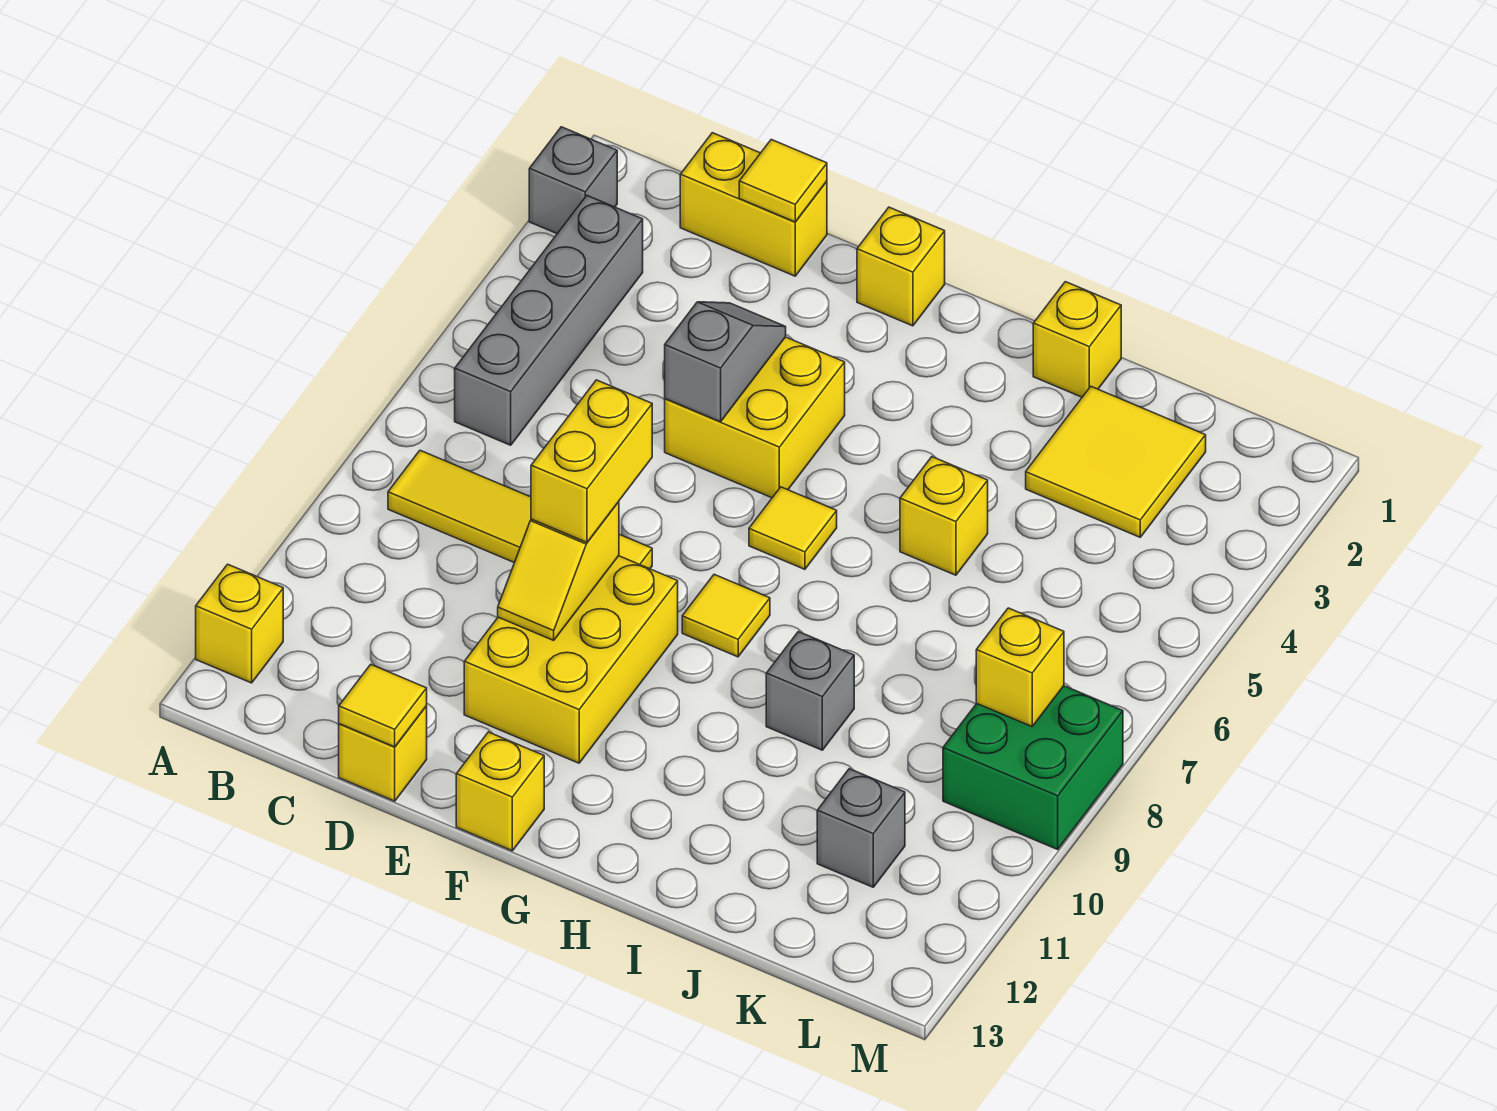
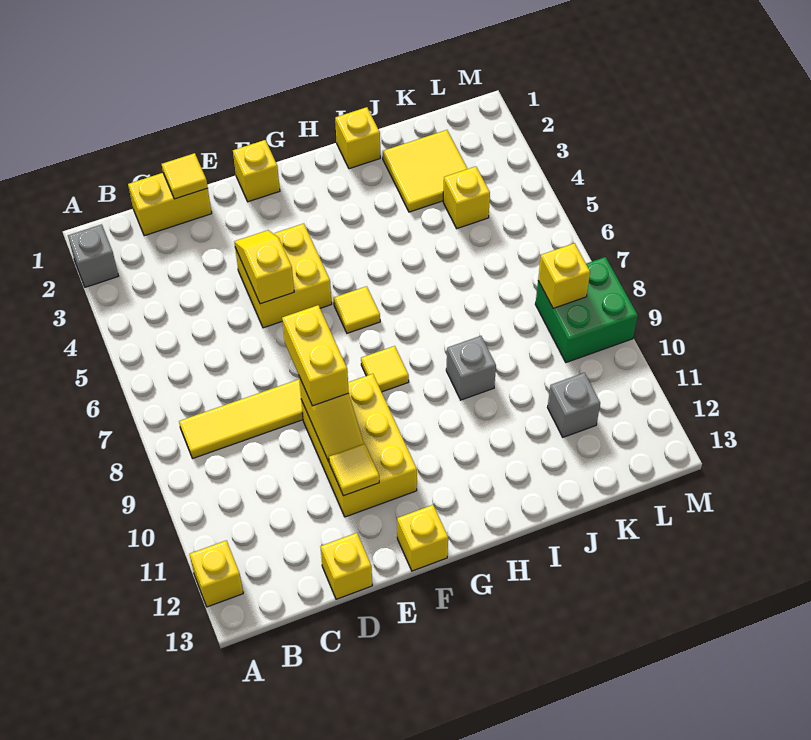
grey brick B3:B6 level 1 -> none
yellow tile D13 level 2 -> yellow tile E11 level 2
grey slope E4:E5 level 2 top 5 -> yellow slope E4:E5 level 2 top 5
yellow brick I5 level 1 -> yellow brick K4 level 1

